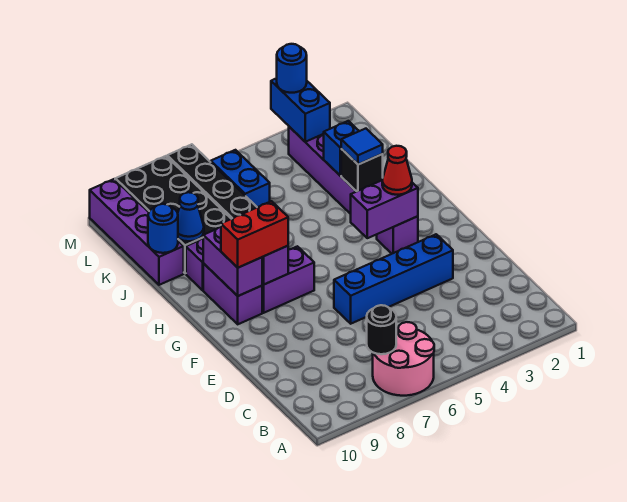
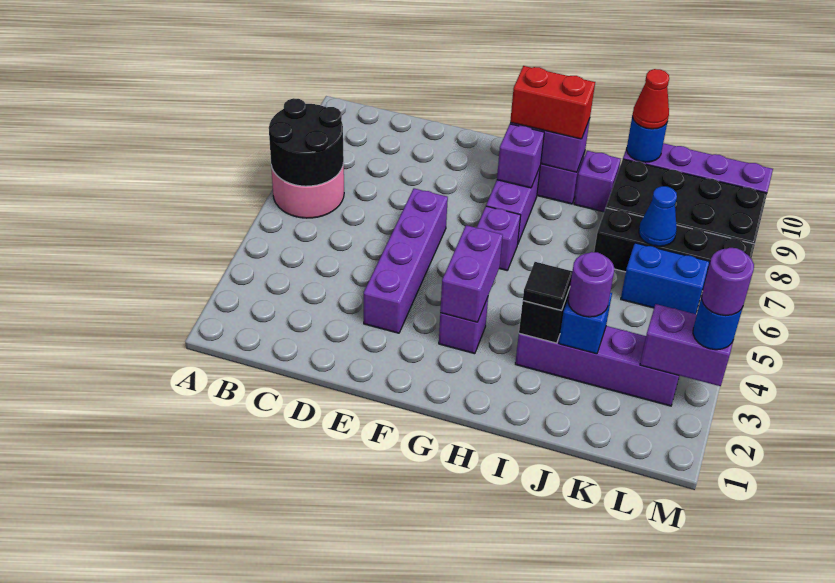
black round brick B7 level 2 -> black round brick A6:B7 level 2
blue brick E3:E6 level 1 -> purple brick E3:E6 level 1
red cone G3 level 3 -> red cone J10 level 3
none -> purple brick G6 level 1
red brick G8:G9 level 3 -> red brick G9:H9 level 3
blue tile I3 level 3 -> black tile I3 level 3
none -> purple round brick J3 level 3
blue cone J9 level 2 -> blue cone K7 level 2
blue brick L3:M3 level 2 -> purple brick L3:M3 level 2
none -> purple round brick M3 level 4

